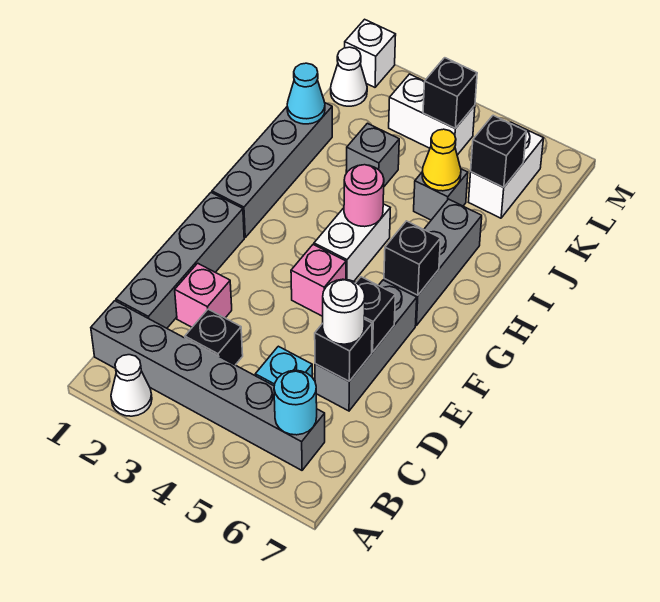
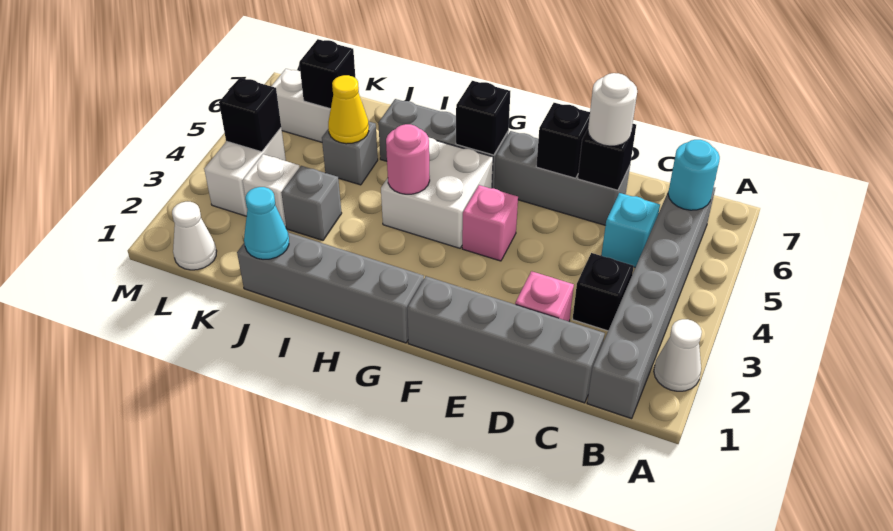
white brick G4:H4 level 1 -> white brick G4:H5 level 1
white brick M1 level 1 -> white brick K3 level 1

